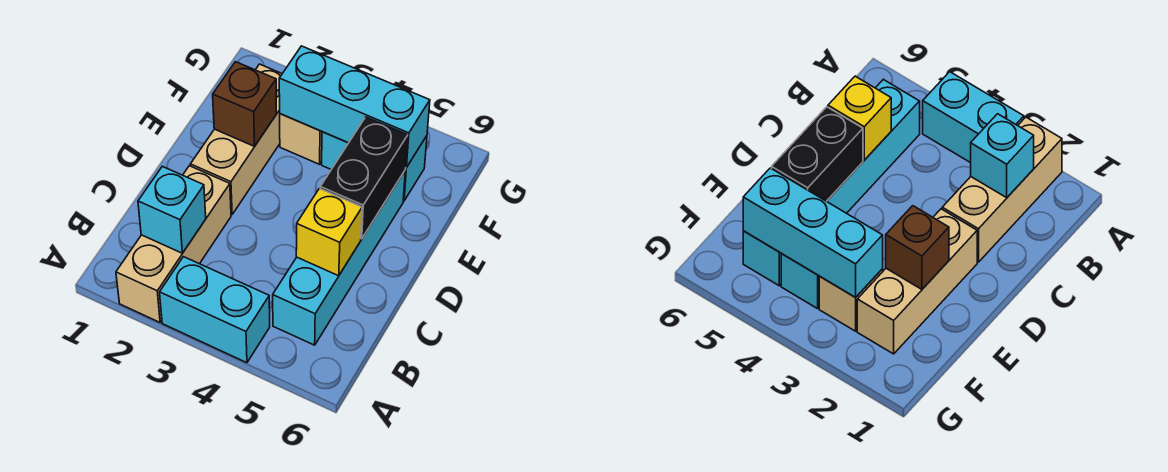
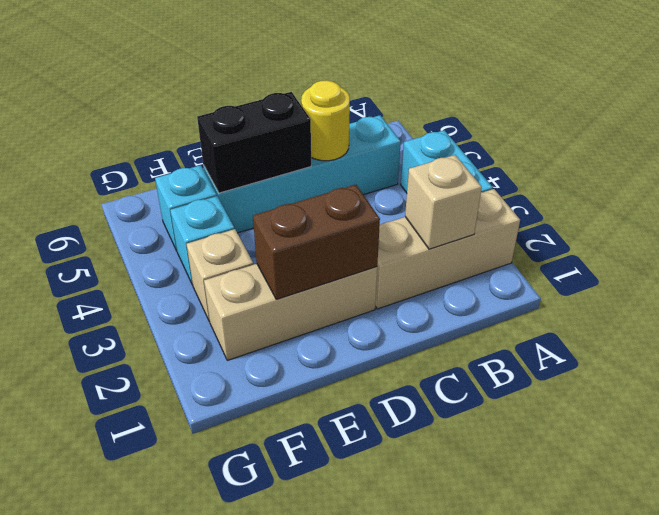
cyan brick B2 level 2 -> tan brick B2 level 2
yellow brick C5 level 2 -> yellow round brick C5 level 2
brown brick E2 level 2 -> brown brick D2:E2 level 2
cyan brick F3:F5 level 2 -> none

